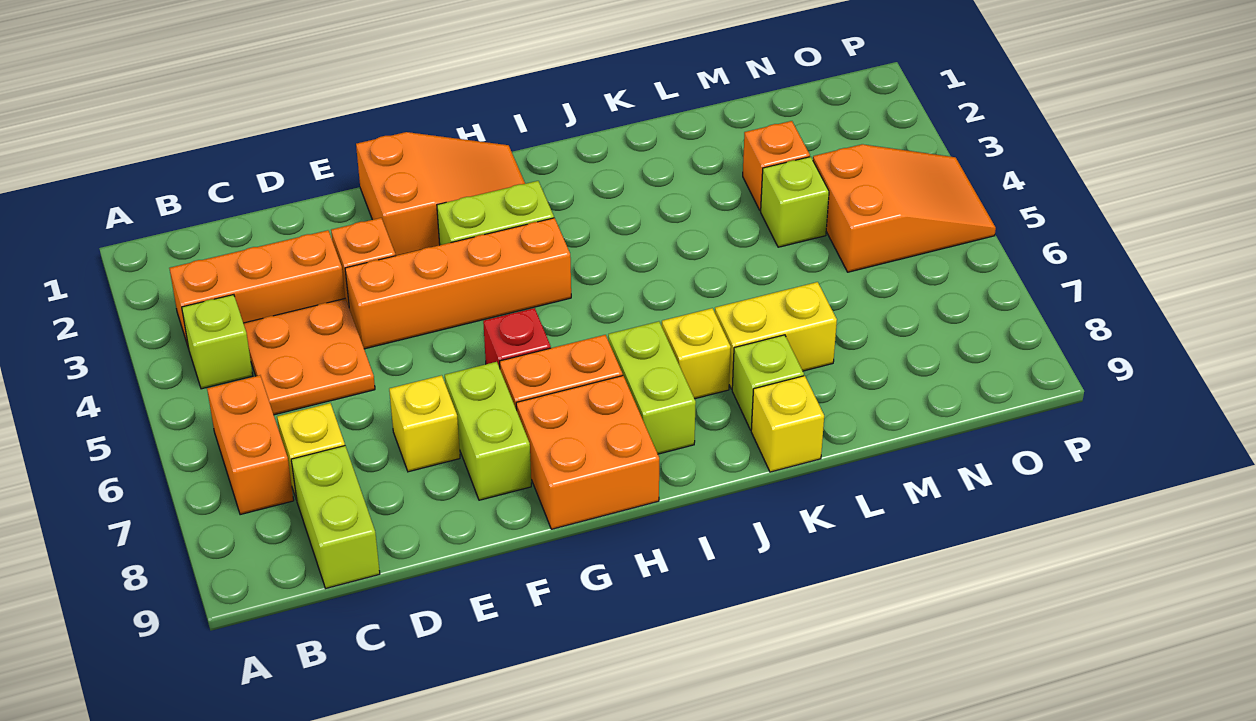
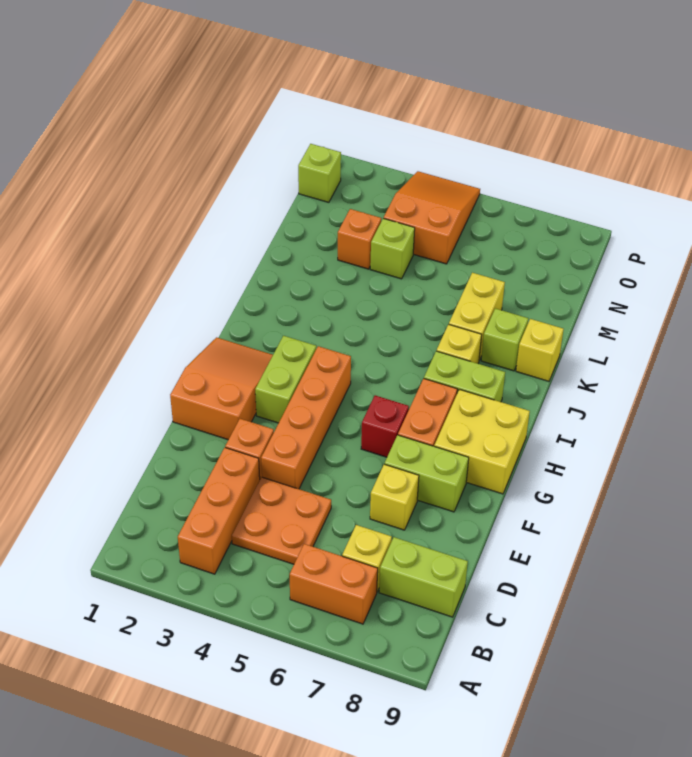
lime brick B4 level 1 -> lime brick O1 level 1
orange brick G8:H9 level 1 -> yellow brick G8:H9 level 1

